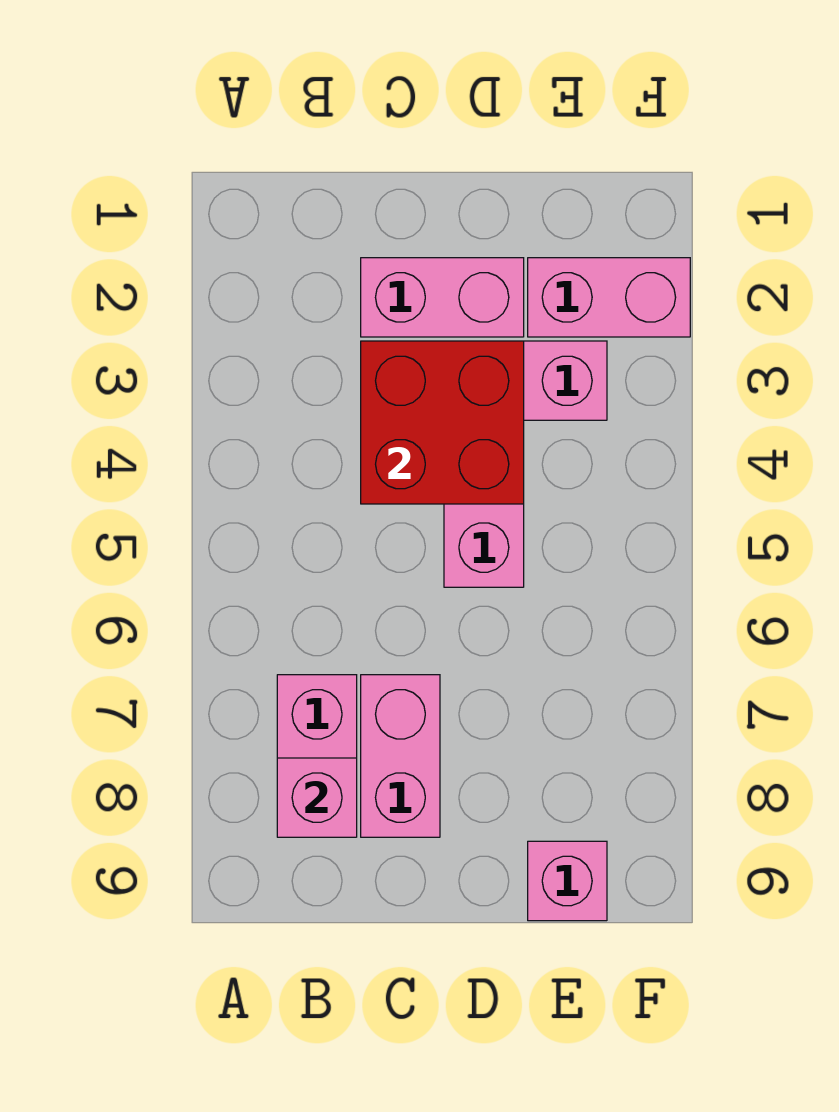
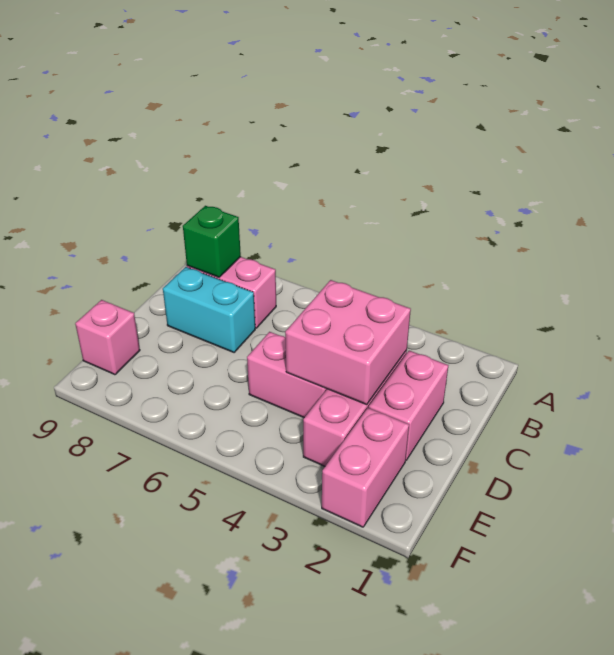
pink brick B8 level 2 -> green brick B8 level 2
red brick C3:D4 level 2 -> pink brick C3:D4 level 2
pink brick C7:C8 level 1 -> cyan brick C7:C8 level 1

